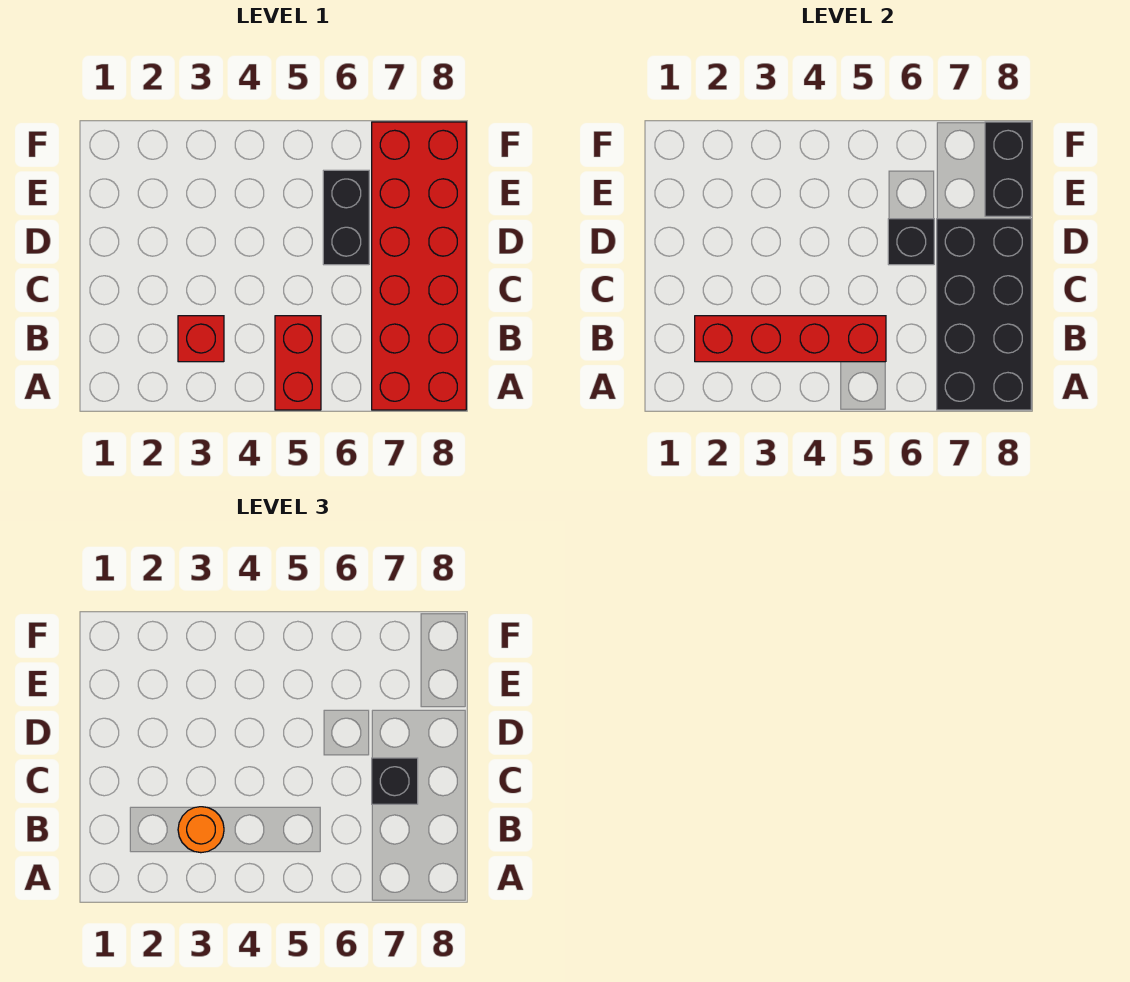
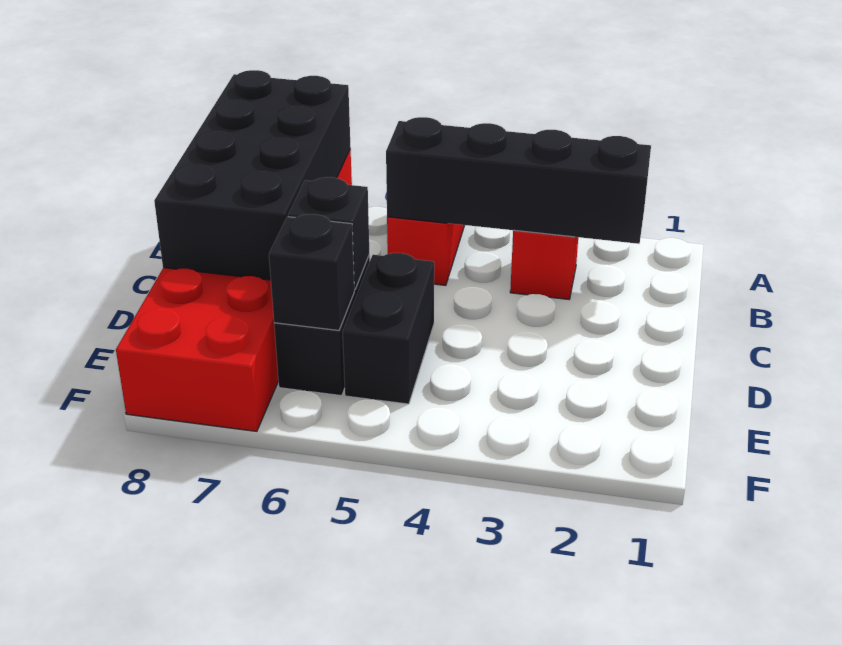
red brick B2:B5 level 2 -> black brick B2:B5 level 2
orange round brick B3 level 3 -> none
black brick C7 level 3 -> black brick E6 level 2
black brick E8:F8 level 2 -> black brick D5:E5 level 1

